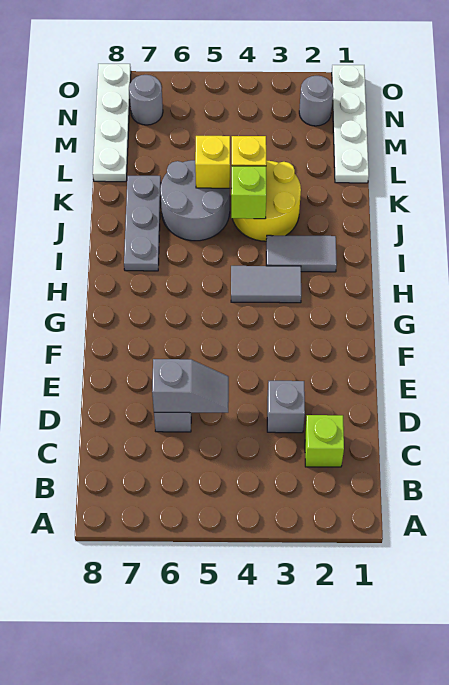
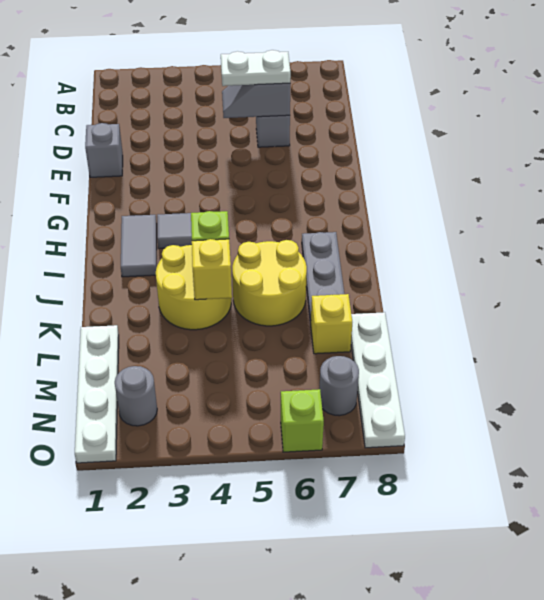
lime brick C2 level 1 -> lime brick O6 level 1
grey brick D3 level 1 -> grey brick E1 level 1
none -> white plate D5:D6 level 3
grey tile I2:I3 level 1 -> grey tile H2:I2 level 1
grey round brick J5:K6 level 1 -> yellow round brick J5:K6 level 1
yellow brick K5 level 2 -> yellow brick L7 level 1

